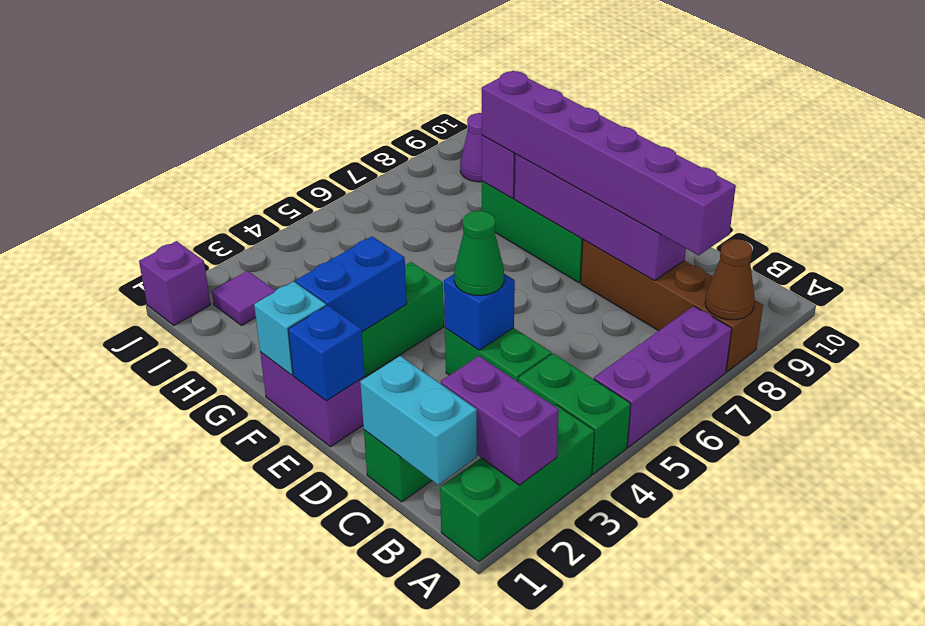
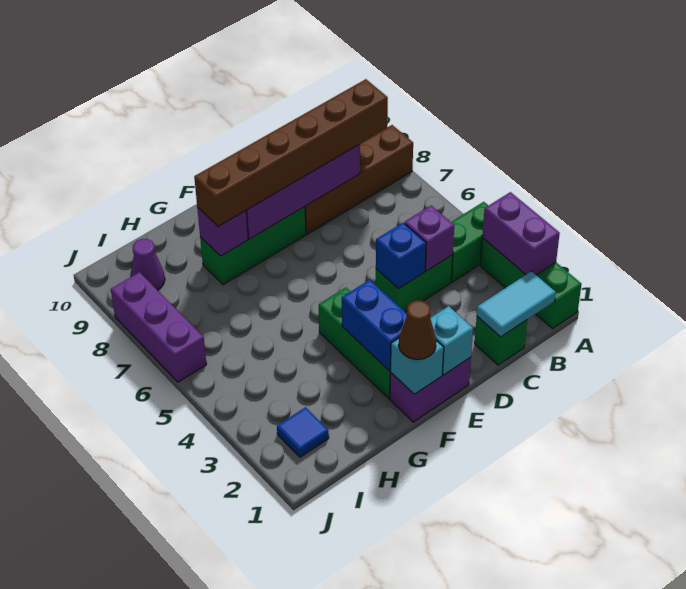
purple brick A2:B2 level 2 -> purple brick A2:A3 level 2
purple brick A5:A7 level 1 -> purple brick J6:J8 level 1
brown cone A8 level 2 -> brown cone F1 level 3
cyan brick B1:C1 level 2 -> cyan tile B1:C1 level 2
purple brick B8:G8 level 3 -> brown brick B8:G8 level 3
green cone D4 level 3 -> none
blue brick E1 level 2 -> cyan brick E1 level 2
purple tile I2 level 1 -> blue tile I2 level 1
purple brick J1 level 1 -> purple brick C4 level 2

